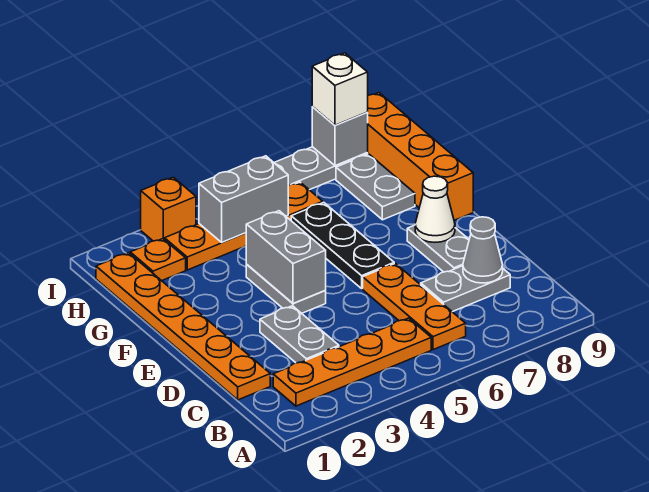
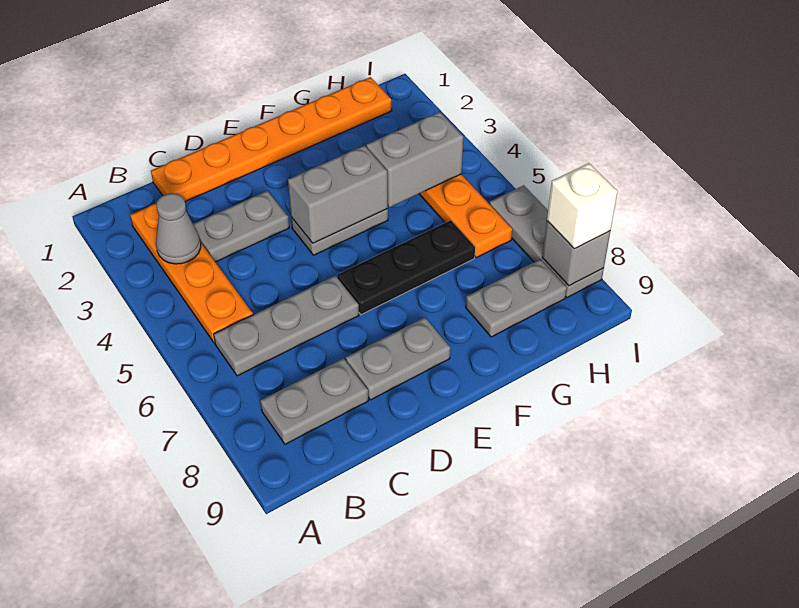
orange plate B6:D6 level 1 -> grey plate B6:D6 level 1
grey plate C7:C8 level 1 -> grey plate B8:C8 level 1
grey cone C8 level 2 -> grey cone B3 level 2
white cone E8 level 2 -> none
orange brick F9:I9 level 1 -> none
orange plate H2 level 1 -> none
grey brick H4:H5 level 2 -> grey brick G4:H4 level 2
orange brick I3 level 1 -> none

